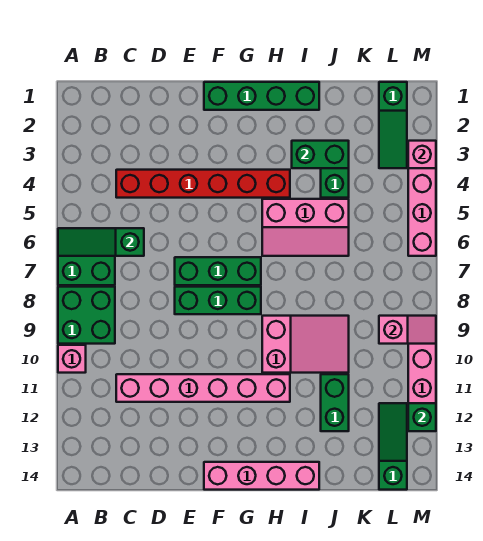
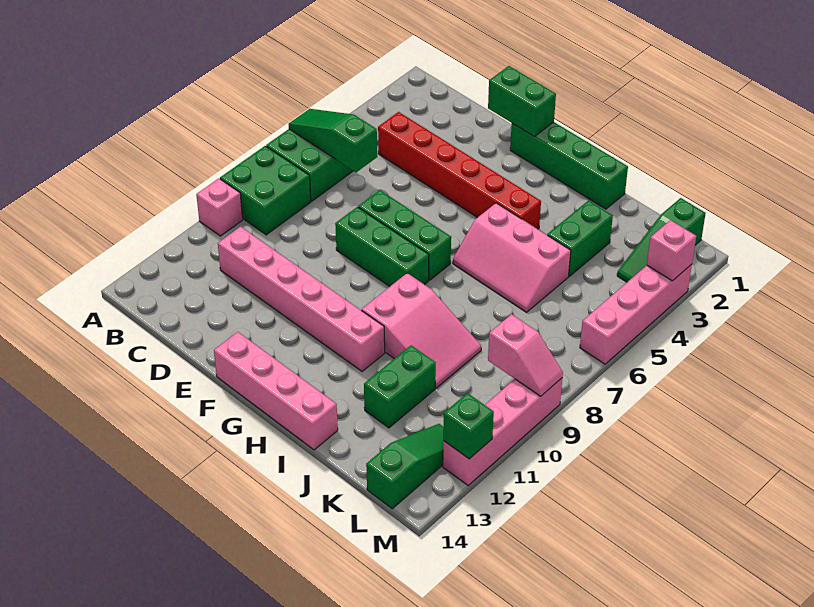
green brick I3:J3 level 2 -> green brick E1:F1 level 2

